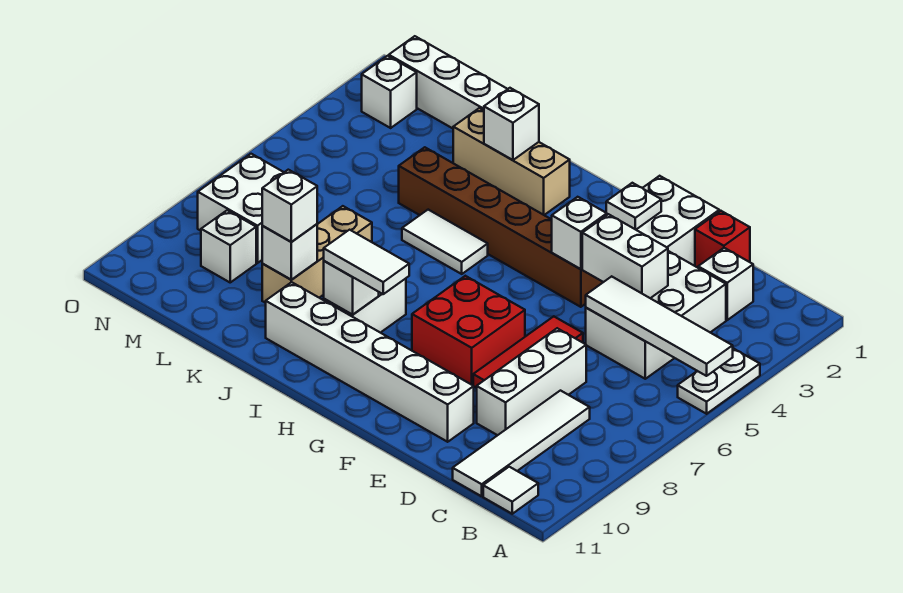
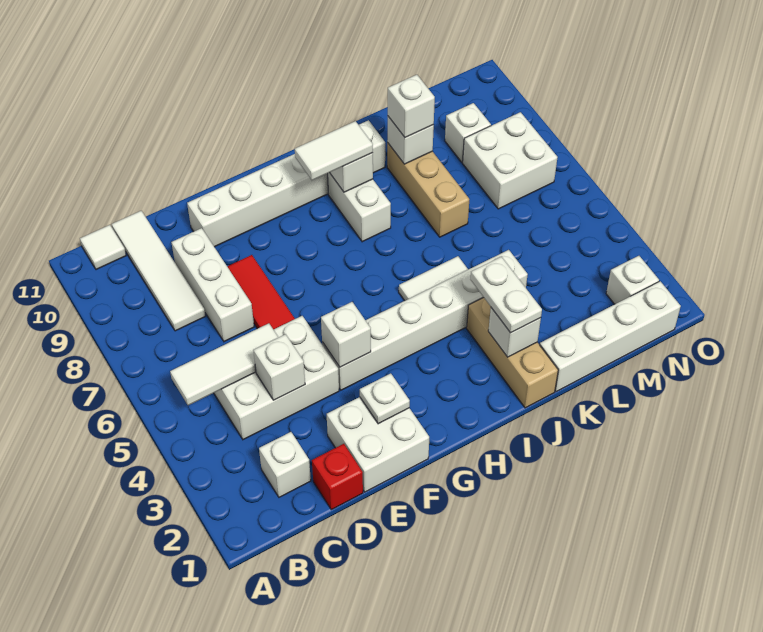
white plate A4:A5 level 1 -> white plate J2:J3 level 3
white tile A5:D5 level 2 -> white tile B5:D5 level 2
white brick C3:D5 level 1 -> white brick C4:E5 level 1
white brick D4:E4 level 2 -> white brick D4 level 2
brown brick F4:K4 level 1 -> white brick F4:K4 level 1
red brick F7:G8 level 1 -> none
tan brick I2:K2 level 1 -> tan brick J1:J3 level 1

